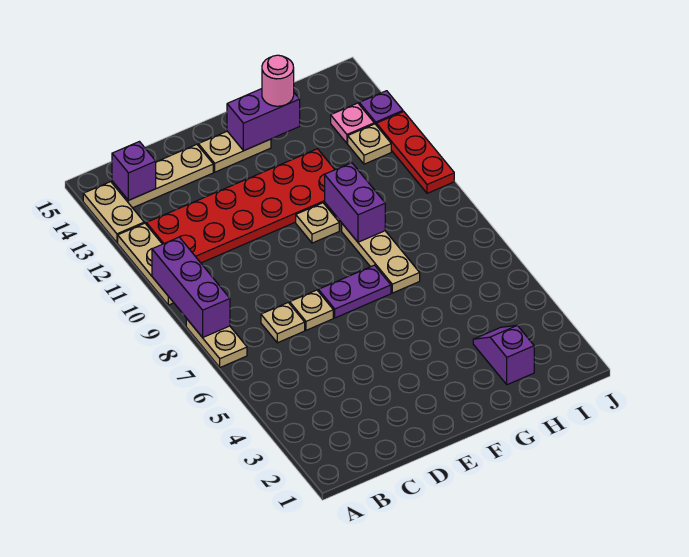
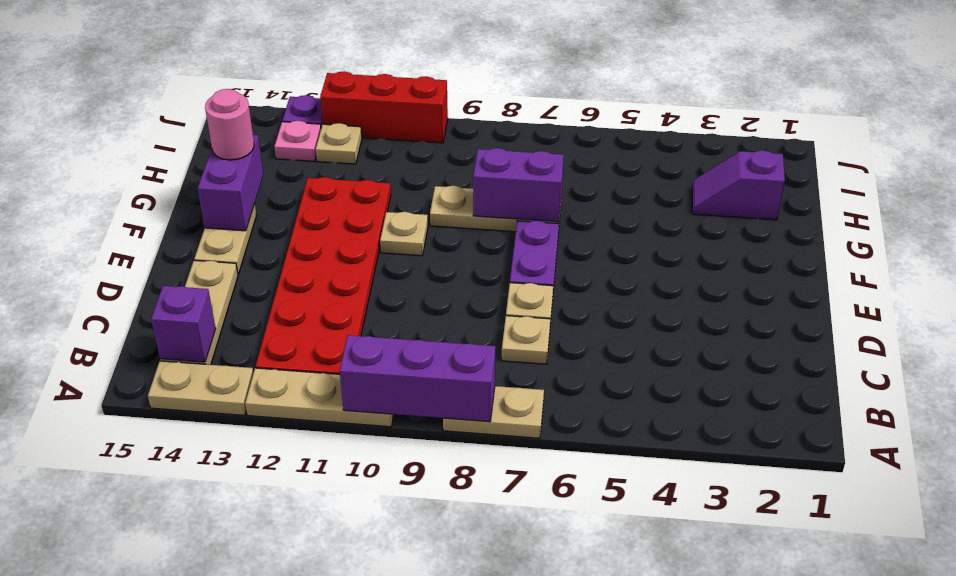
purple brick G9:G10 level 2 -> purple brick G7:G8 level 2
red plate J10:J12 level 1 -> red brick J10:J12 level 1

